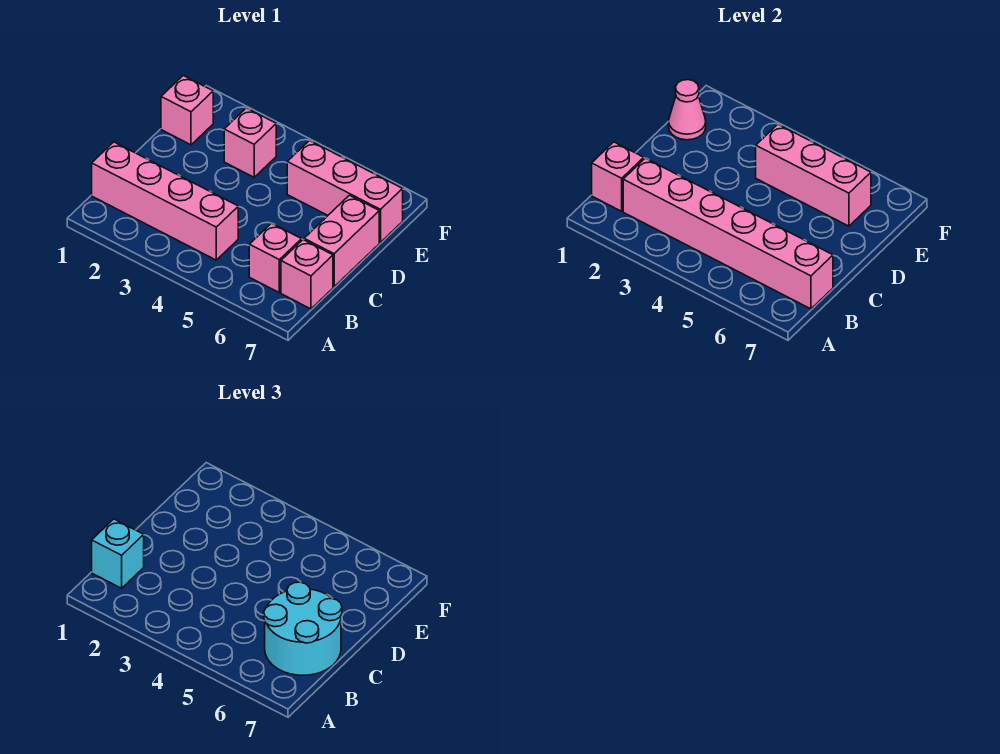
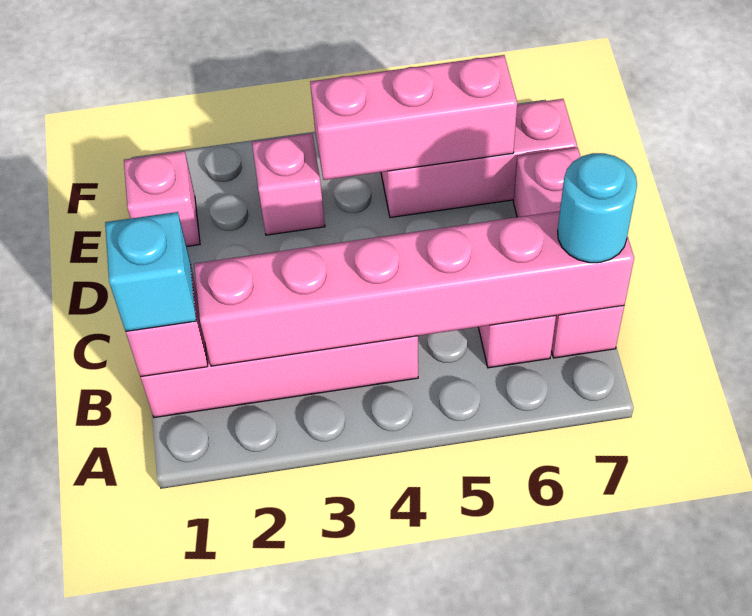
cyan round brick B6:C7 level 3 -> cyan round brick B7 level 3
pink cone E1 level 2 -> none

